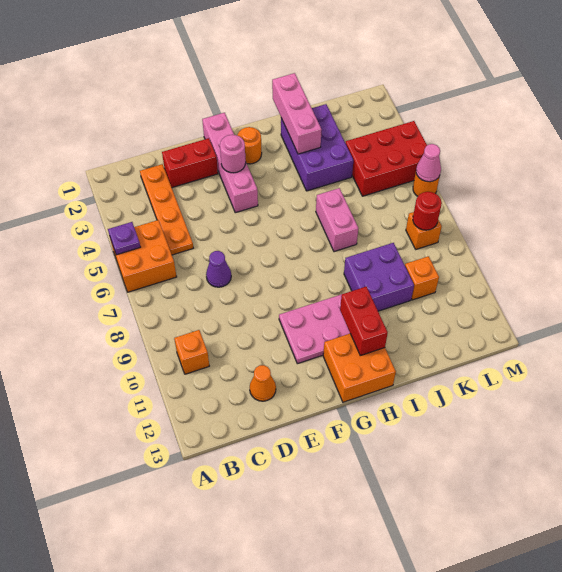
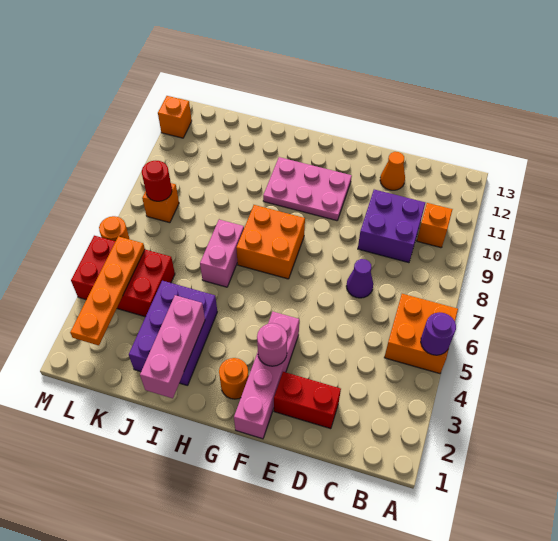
purple plate A5 level 2 -> purple round brick A5 level 2
orange plate C2:C5 level 1 -> orange plate L2:L5 level 2
orange brick G12:H13 level 1 -> orange brick G7:H8 level 1
red brick H11:H12 level 2 -> none
purple brick I9:J10 level 1 -> purple brick C9:D10 level 1
orange brick K10 level 1 -> orange brick M12 level 1
pink cone M6 level 2 -> none

